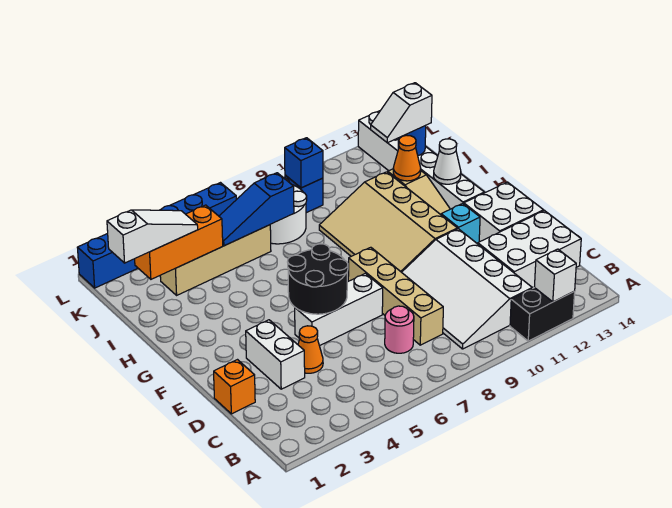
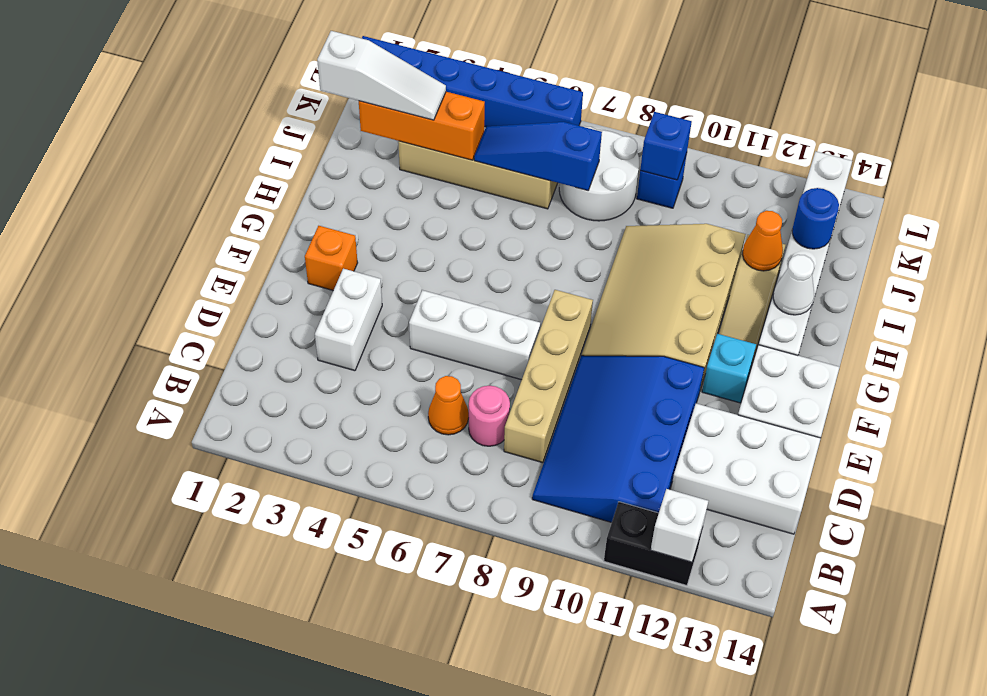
white slope B9:E11 level 1 top 11 -> blue slope B9:E11 level 1 top 11
orange brick D1 level 1 -> orange brick F2 level 1
orange cone D4 level 1 -> orange cone C6 level 1
black round brick E5:F6 level 2 -> none
white slope J12:J13 level 3 top 13 -> none

